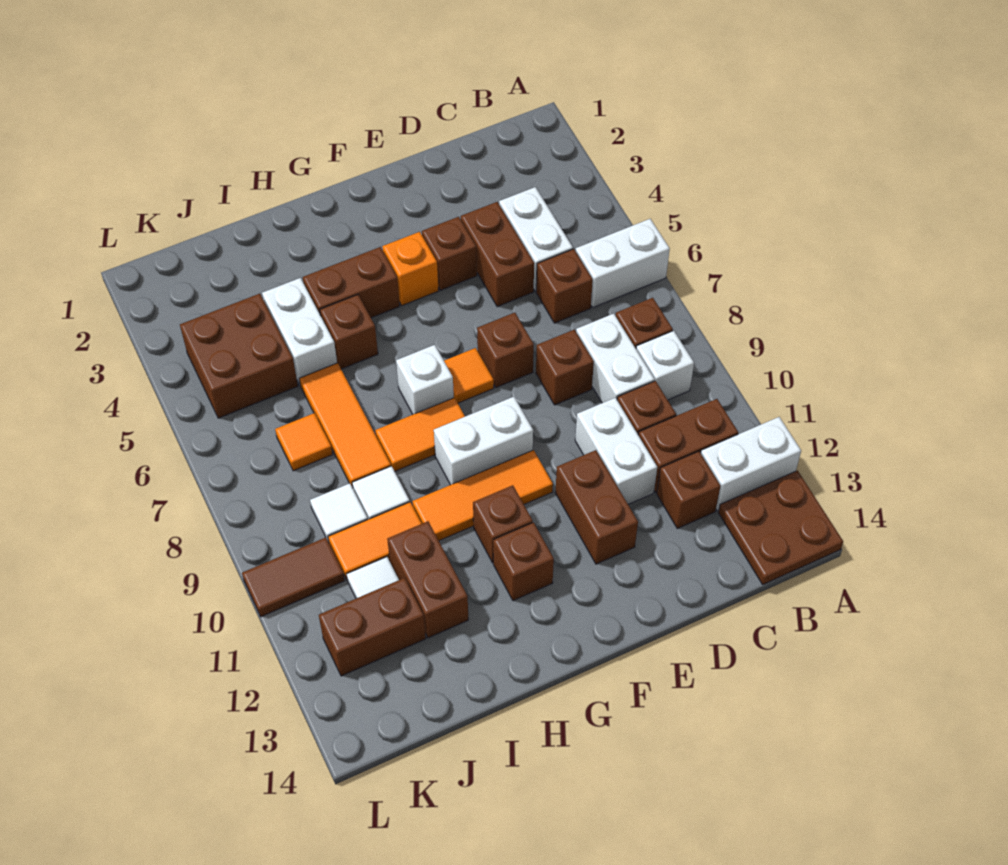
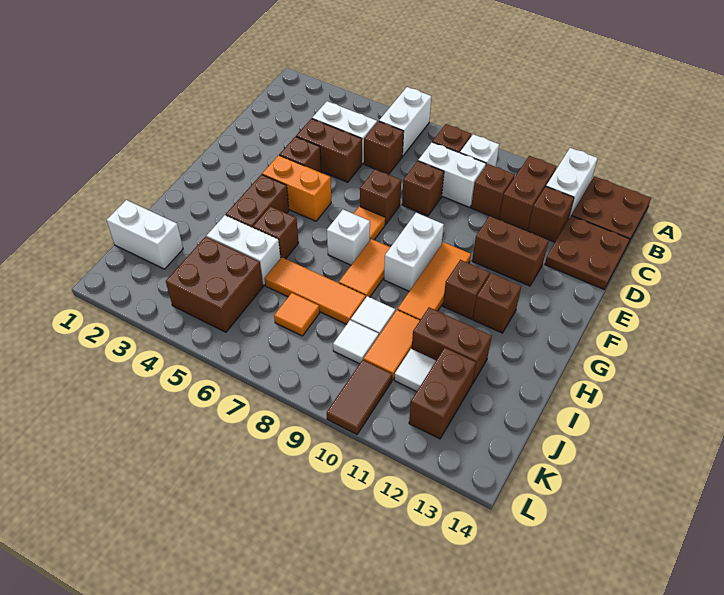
none -> brown plate C13:D14 level 1
white brick D10:D11 level 1 -> white brick J1:J2 level 1
orange brick F4 level 1 -> orange brick F4:F5 level 1

